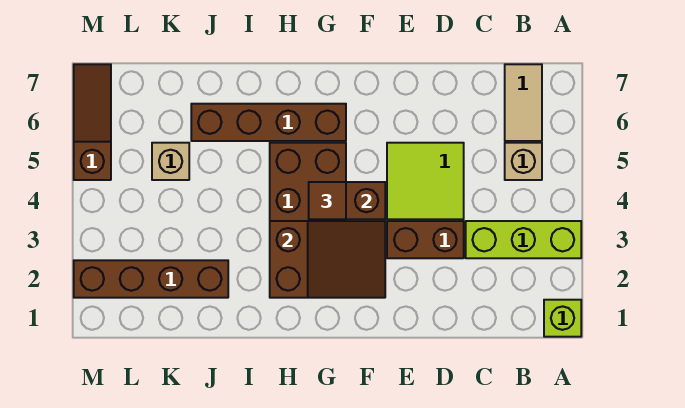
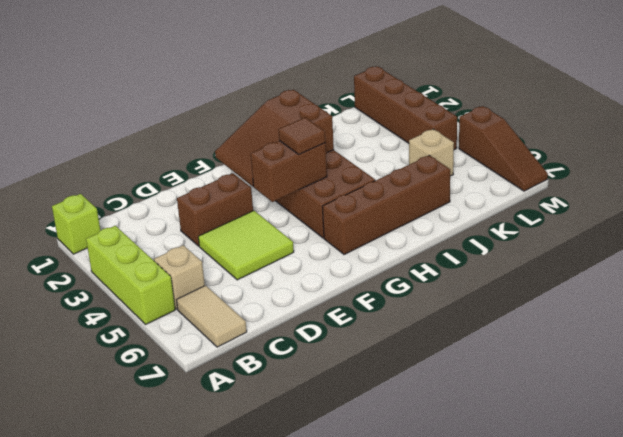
lime brick A3:C3 level 1 -> lime brick A3:A5 level 1
brown brick J2:M2 level 1 -> brown brick L1:L4 level 1

